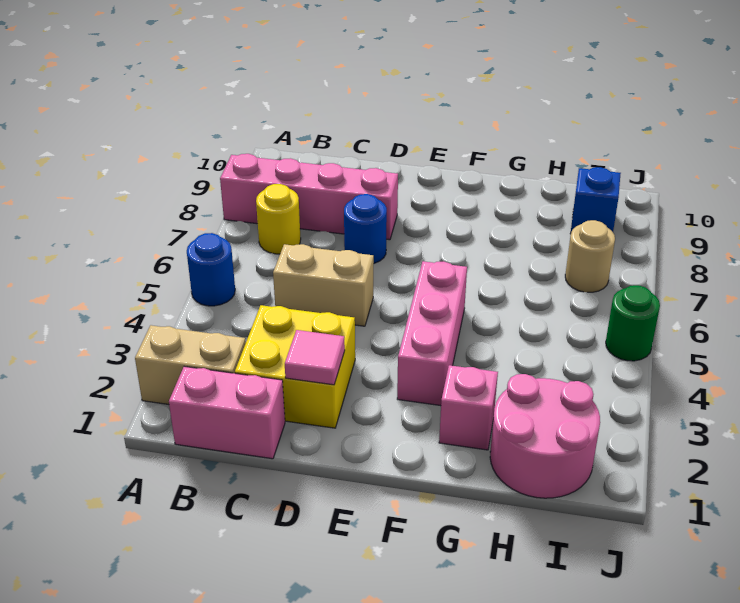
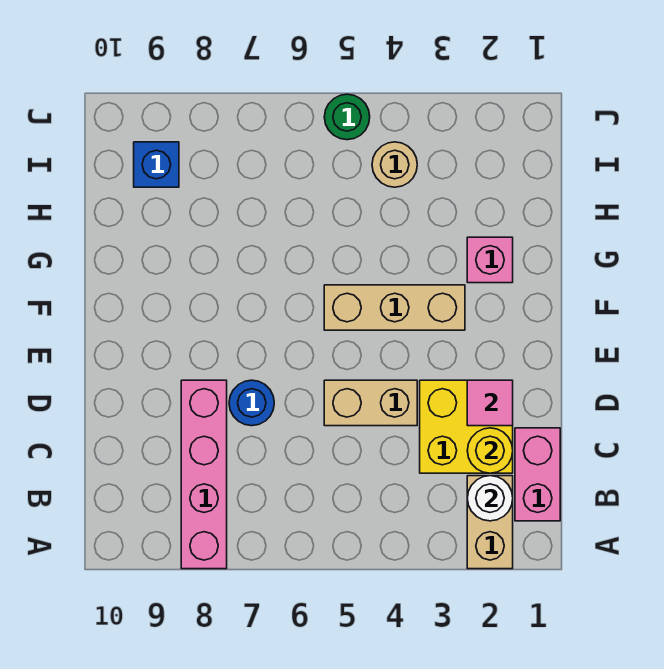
blue round brick A5 level 1 -> none
none -> white round brick B2 level 2
yellow round brick B7 level 1 -> yellow round brick C2 level 2
tan brick C5:D5 level 1 -> tan brick D4:D5 level 1
pink brick F3:F5 level 1 -> tan brick F3:F5 level 1
pink round brick H1:I2 level 1 -> none
tan round brick I7 level 1 -> tan round brick I4 level 1

